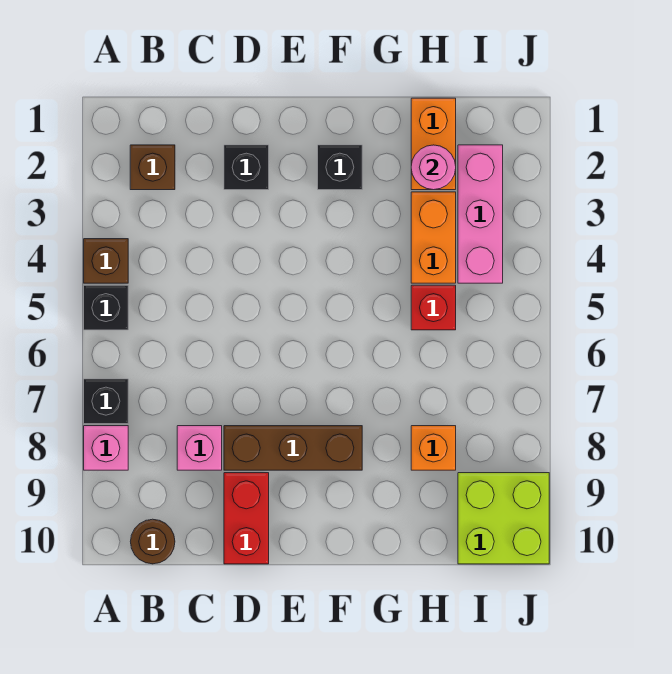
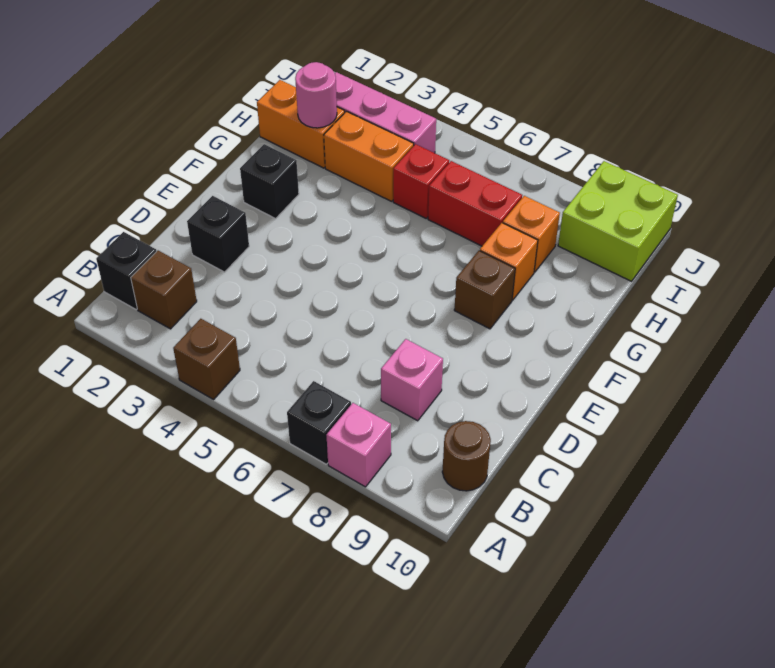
black brick A5 level 1 -> black brick B1 level 1
brown brick D8:F8 level 1 -> brown brick F8 level 1
red brick D9:D10 level 1 -> red brick H6:H7 level 1
none -> orange brick G8 level 1

